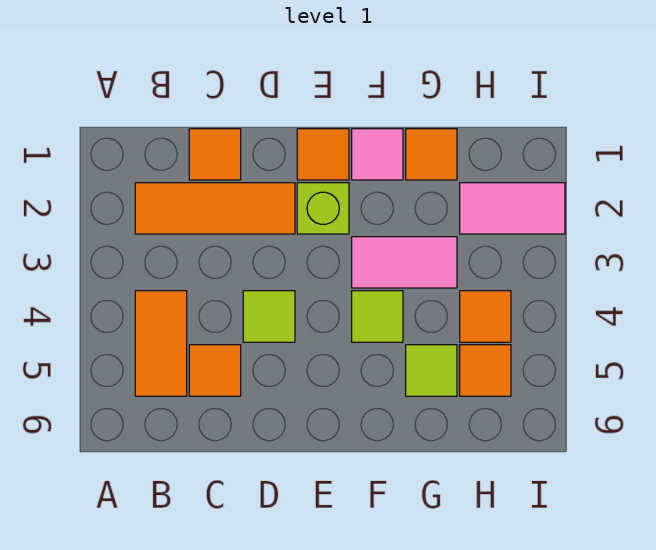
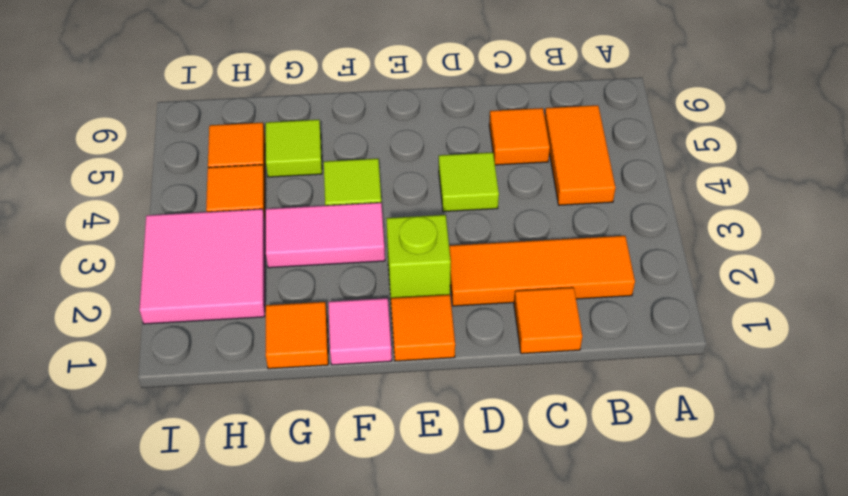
pink tile H2:I2 level 1 -> pink tile H2:I3 level 1

